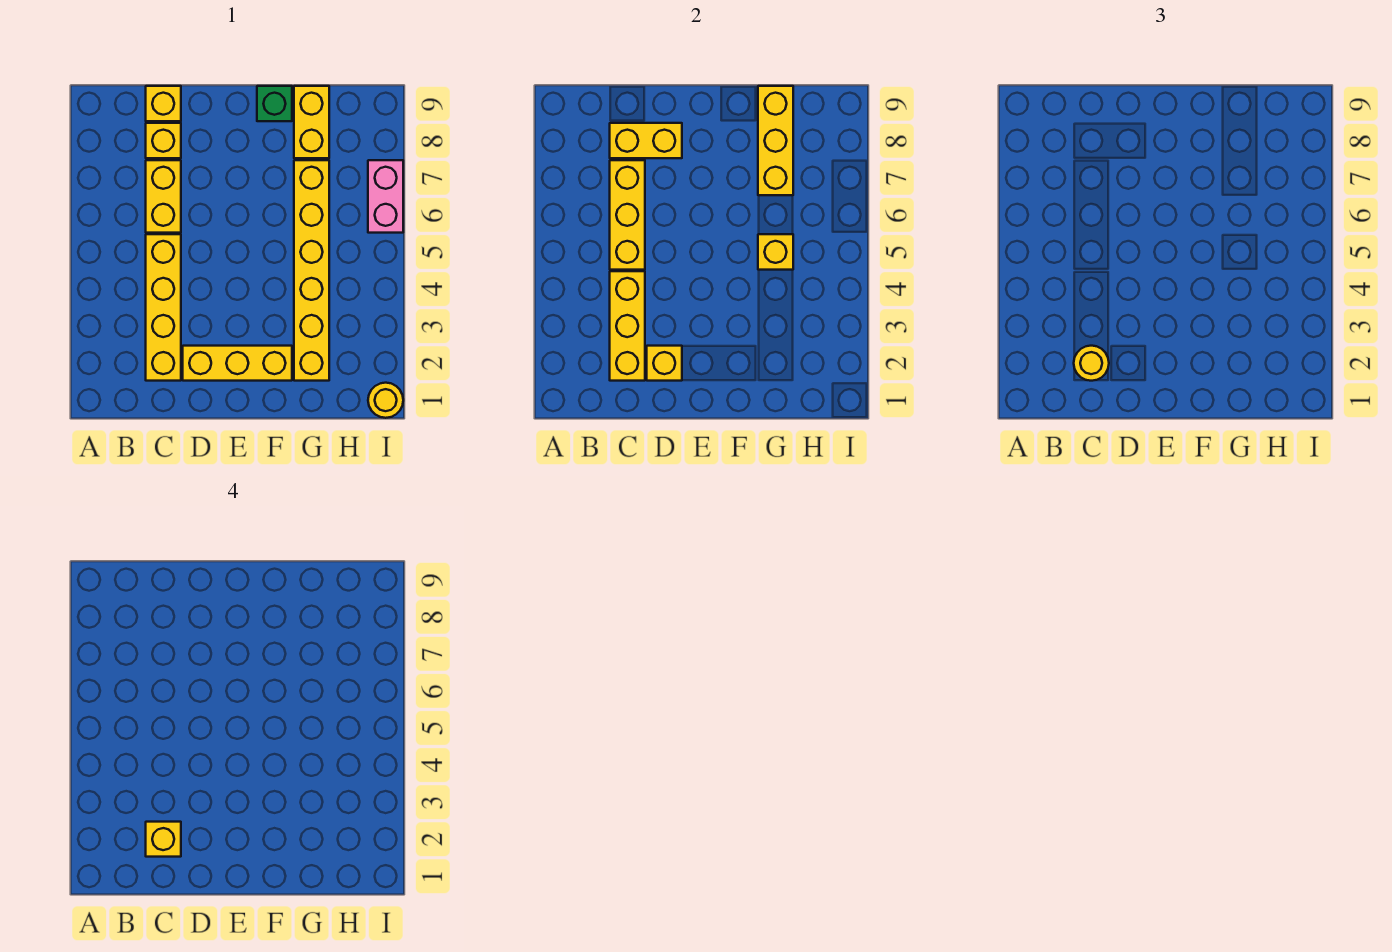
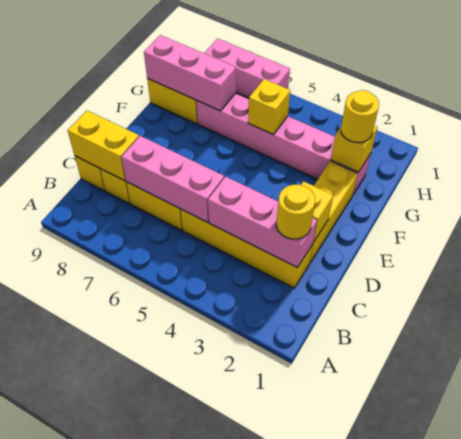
yellow brick C2:C4 level 2 -> pink brick C2:C4 level 2
yellow brick C2 level 4 -> yellow brick G2 level 2
yellow brick C5:C7 level 2 -> pink brick C5:C7 level 2
yellow brick C8:D8 level 2 -> yellow brick C8:C9 level 2
green brick F9 level 1 -> none
yellow brick G2:G7 level 1 -> pink brick G2:G7 level 1
yellow brick G7:G9 level 2 -> pink brick G7:G9 level 2
yellow round brick I1 level 1 -> yellow round brick G2 level 3
pink brick I6:I7 level 1 -> pink brick I6:I8 level 1

